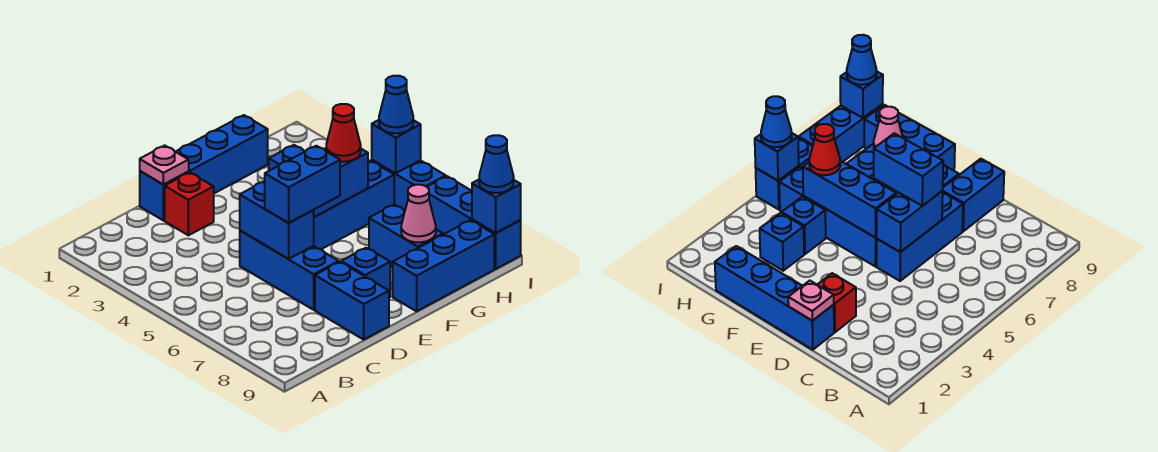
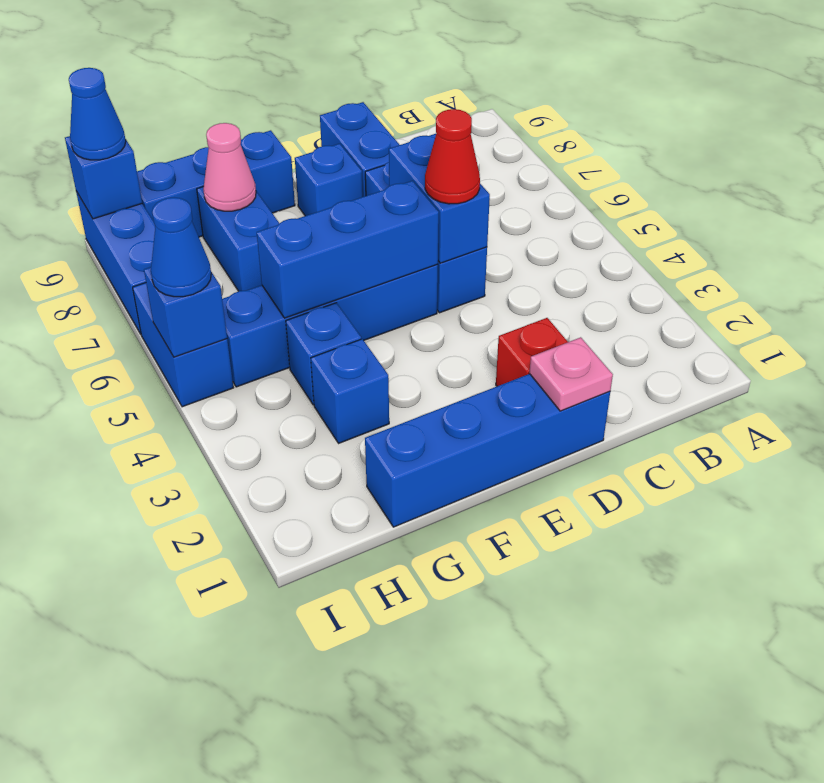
blue brick D6:E6 level 3 -> none
red cone G5 level 3 -> red cone D5 level 3

